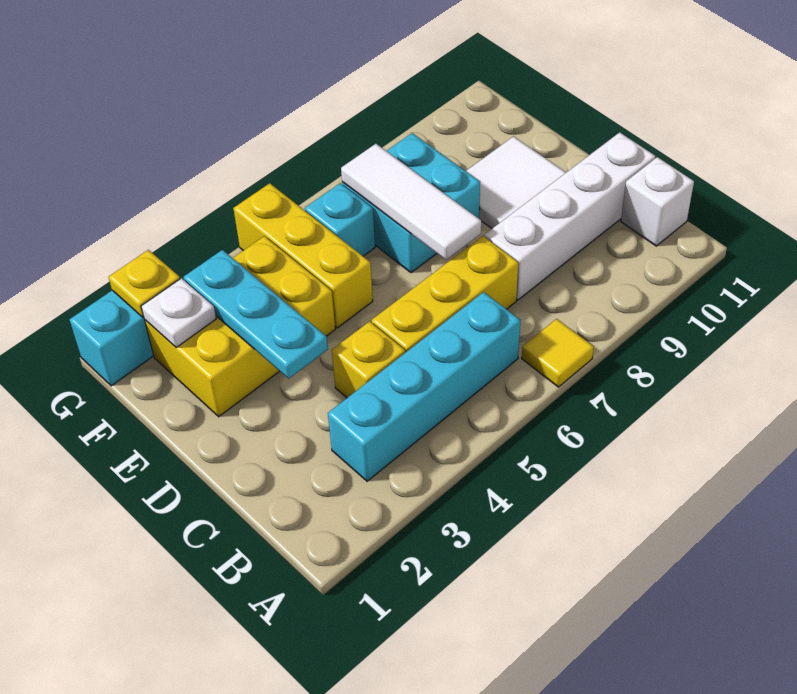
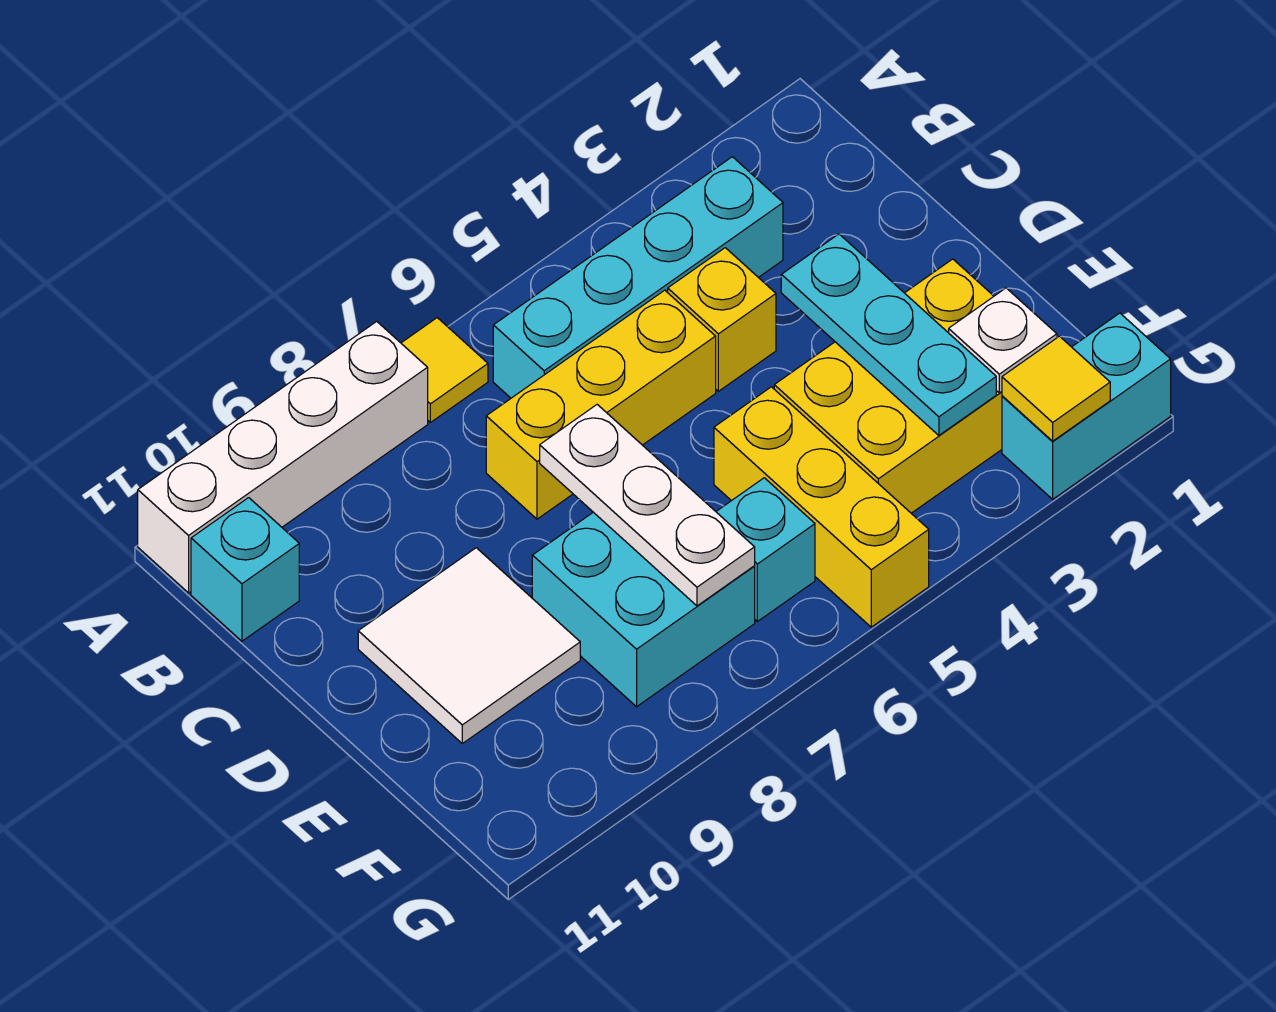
white brick B11 level 1 -> cyan brick B11 level 1
white brick C8:C11 level 1 -> white brick A8:A11 level 1
white tile D7:F7 level 2 -> white plate D7:F7 level 2
yellow plate G2 level 2 -> yellow tile G2 level 2

